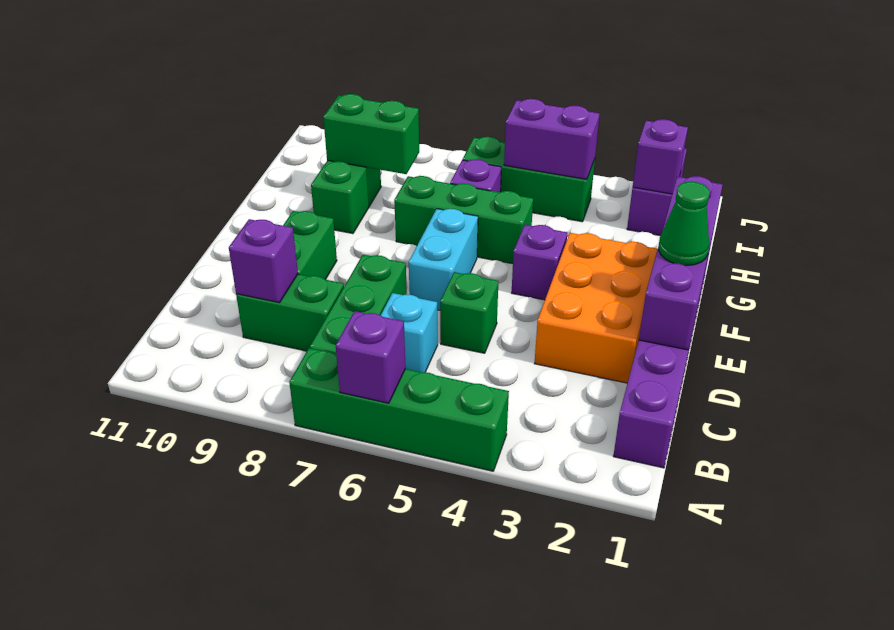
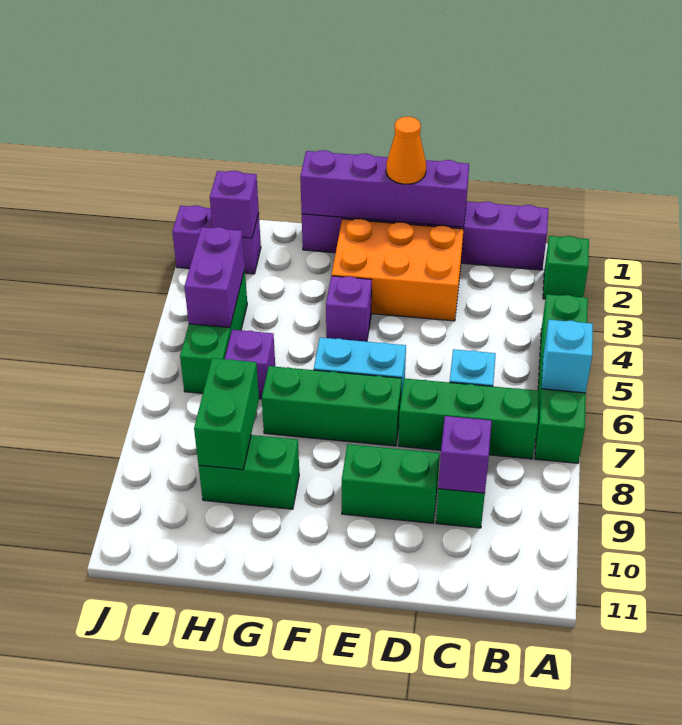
purple brick A6 level 2 -> cyan brick A6 level 2
green brick D5 level 1 -> green brick A2 level 1
green cone E1 level 3 -> orange cone E1 level 3
green brick G5:G7 level 1 -> green brick E7:G7 level 1

